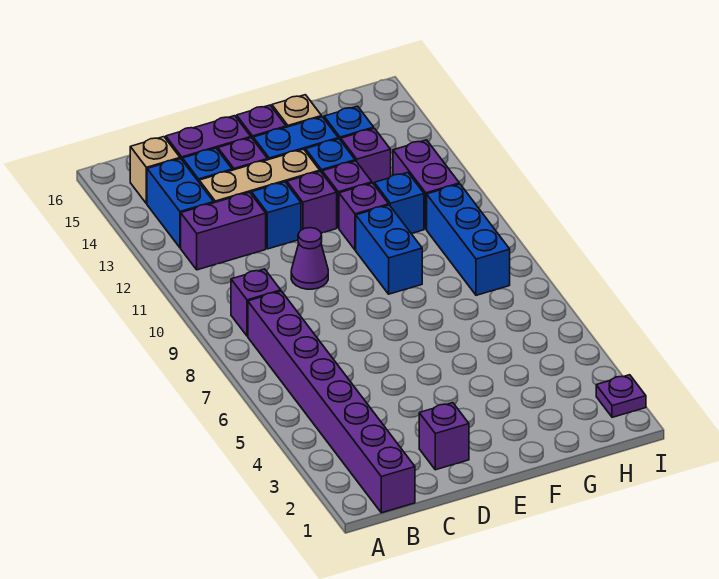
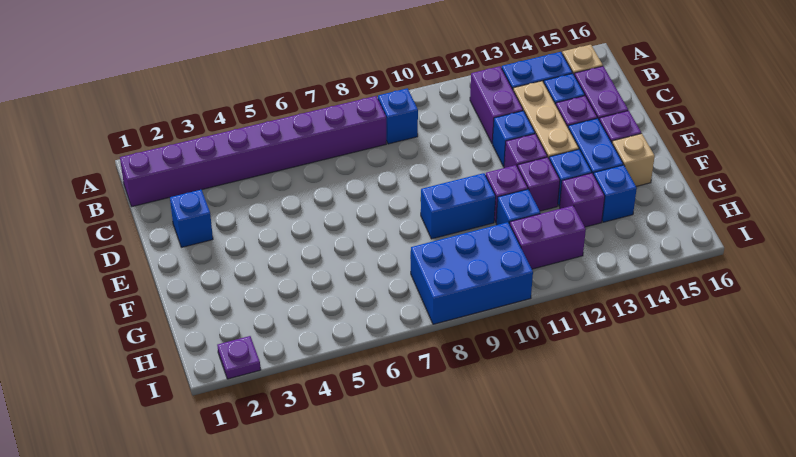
purple brick B9 level 1 -> blue brick B9 level 1
purple brick D2 level 1 -> blue brick D2 level 1
purple cone D10 level 1 -> none
blue brick H8:H10 level 1 -> blue brick H8:I10 level 1

